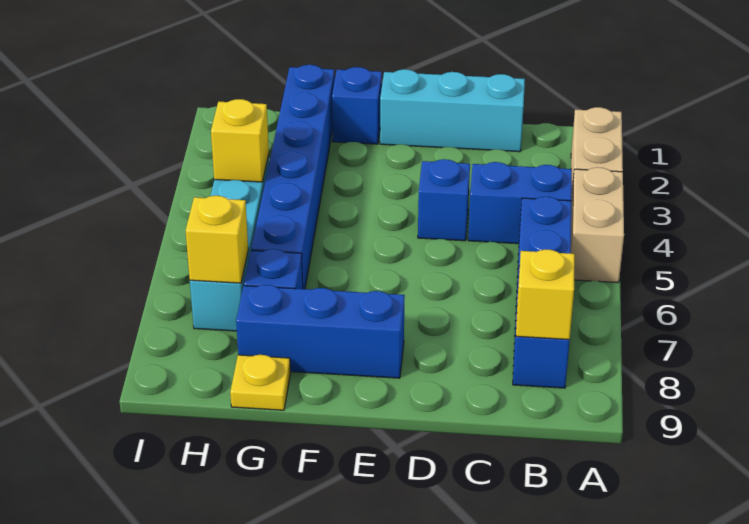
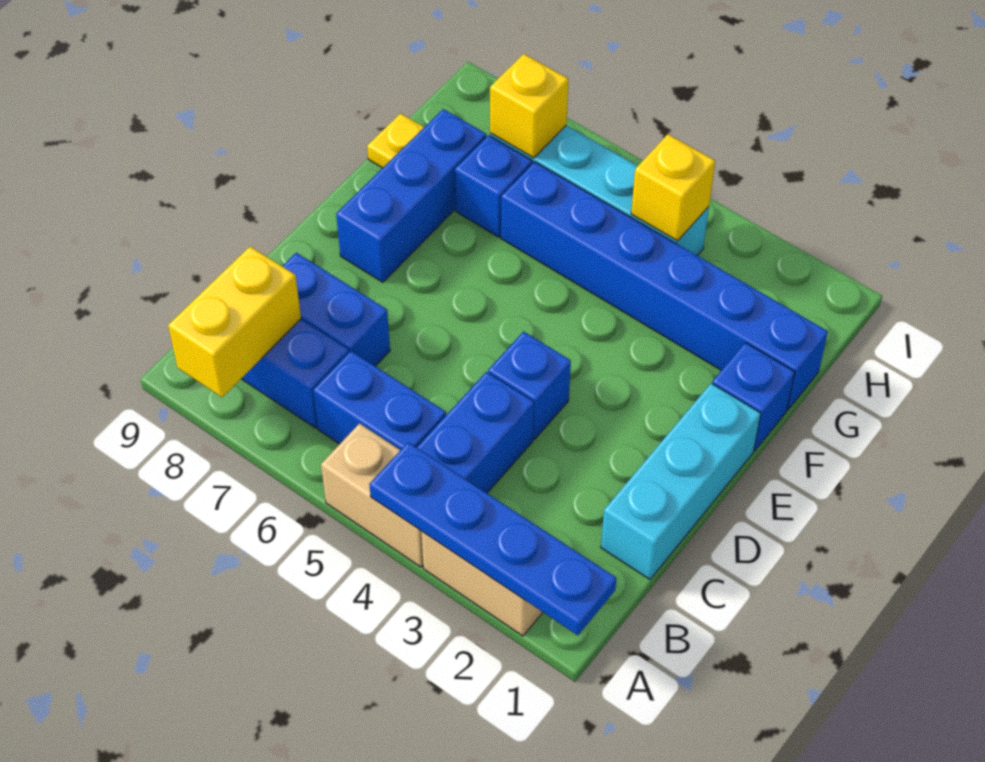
none -> blue plate A1:A4 level 2
yellow brick B8 level 2 -> yellow brick A8:B8 level 2
none -> blue brick C7:C8 level 1

